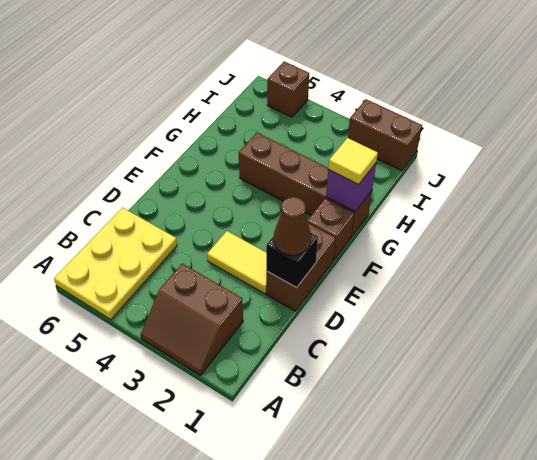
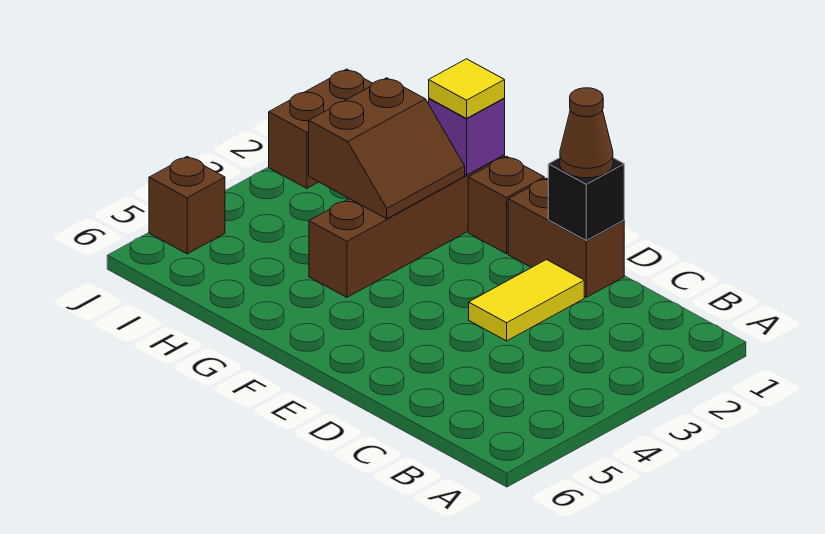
brown slope A2:B3 level 1 top B -> brown slope G2:H3 level 2 top H
yellow plate A5:C6 level 1 -> none

